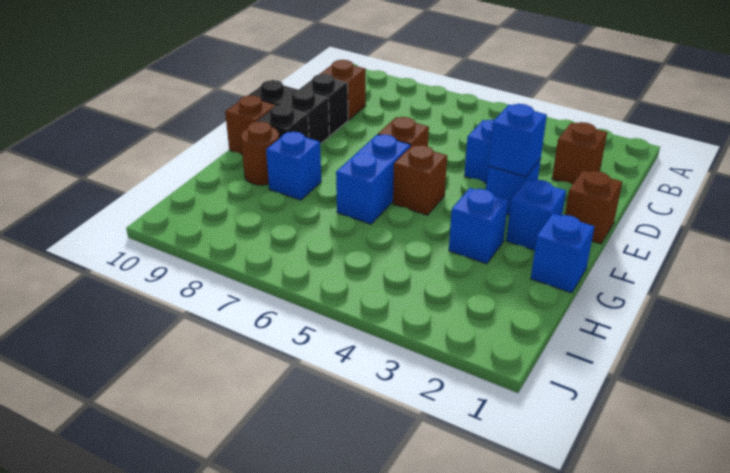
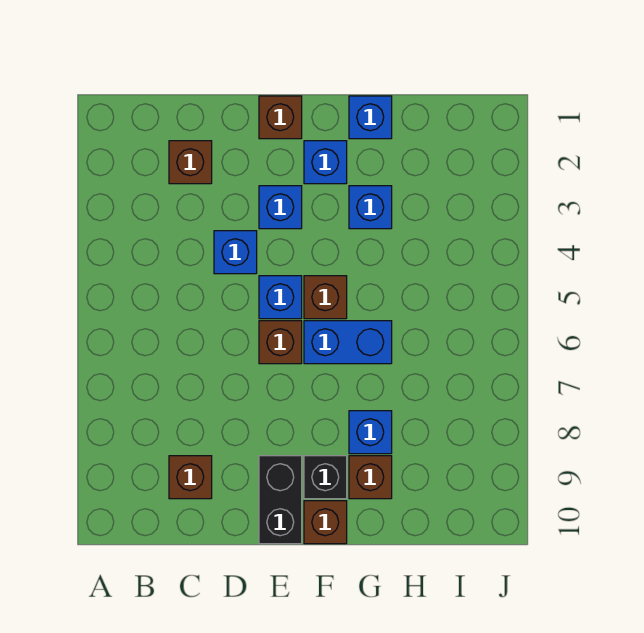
black brick D9 level 1 -> none
blue brick E3 level 2 -> blue brick E5 level 1
brown round brick G9 level 1 -> brown brick G9 level 1

